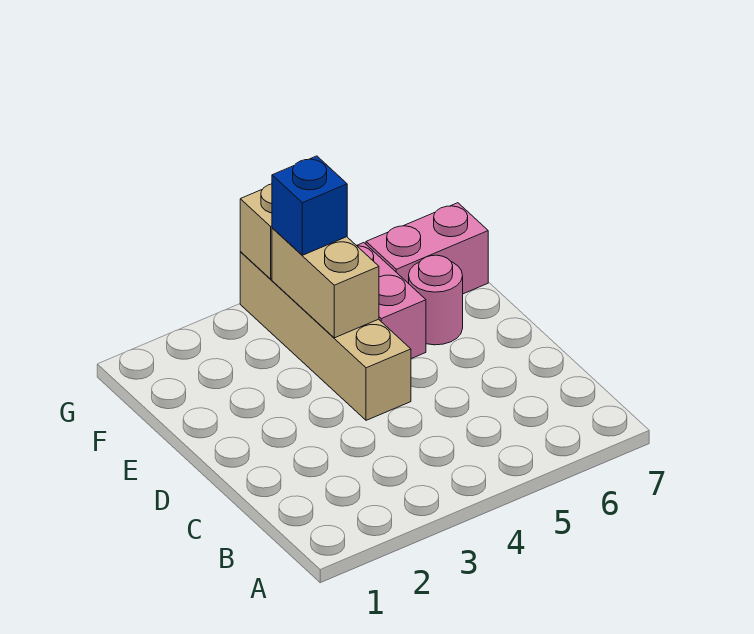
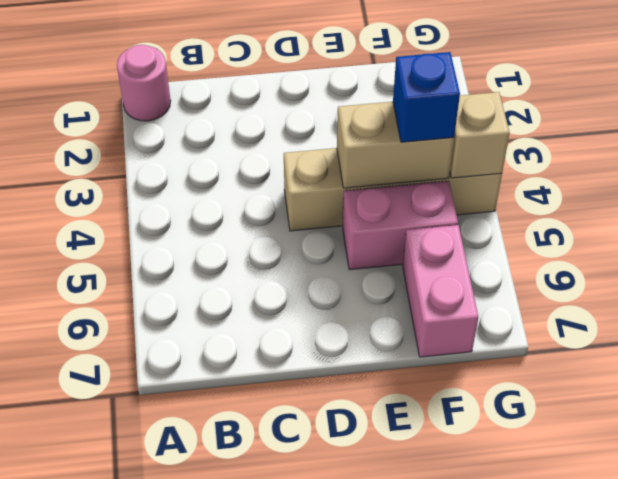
pink round brick E6 level 1 -> pink round brick A1 level 1

